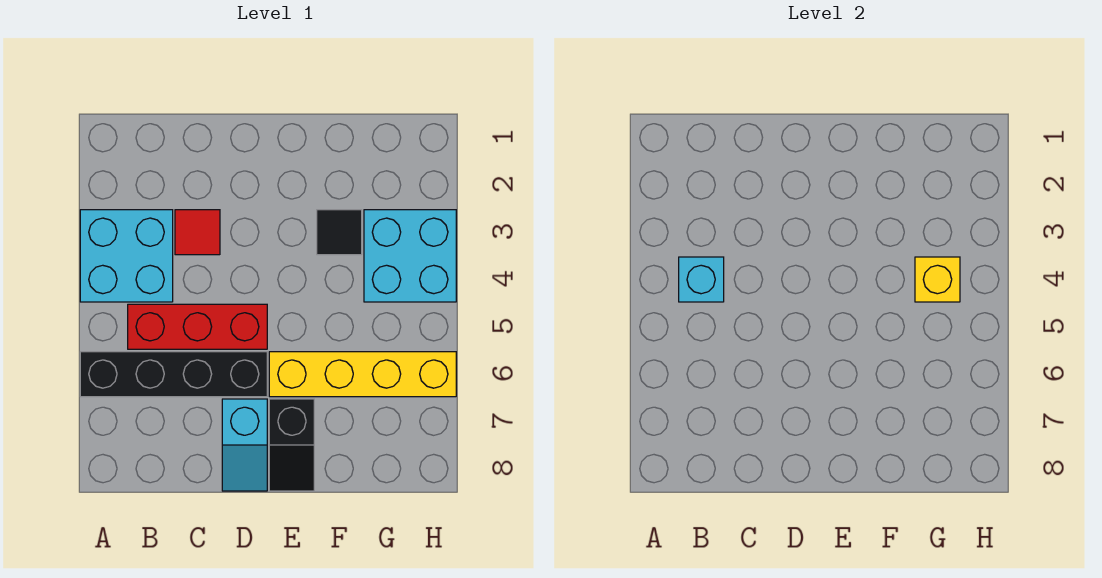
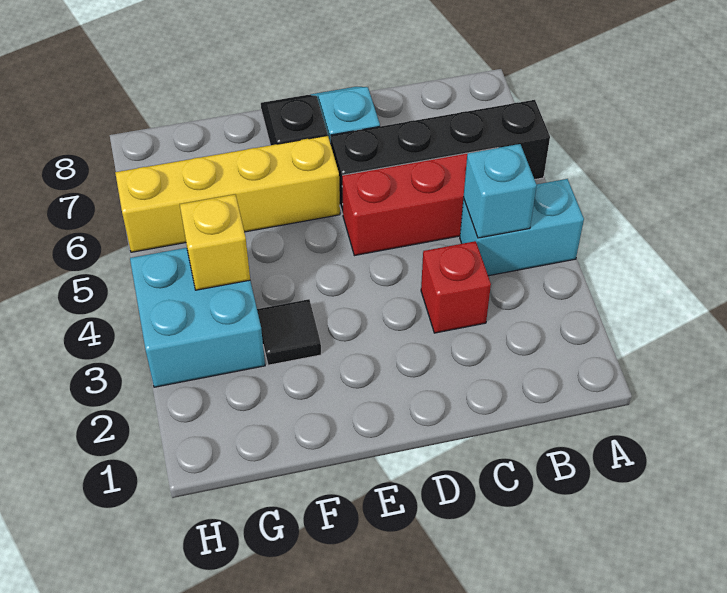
cyan brick A3:B4 level 1 -> cyan brick A4:B4 level 1
red tile C3 level 1 -> red brick C3 level 1

